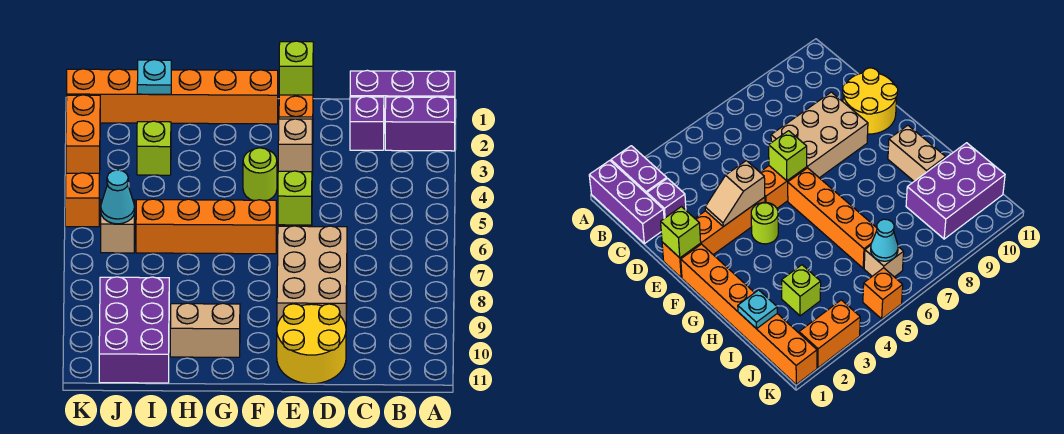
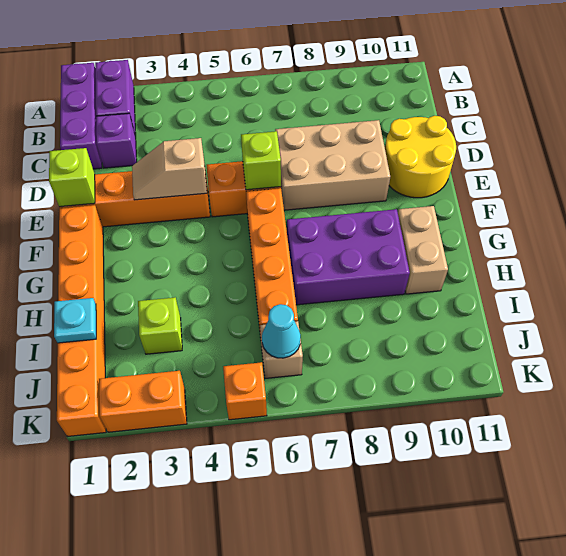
lime round brick F4 level 1 -> none
purple brick I9:J11 level 1 -> purple brick G7:H9 level 1

